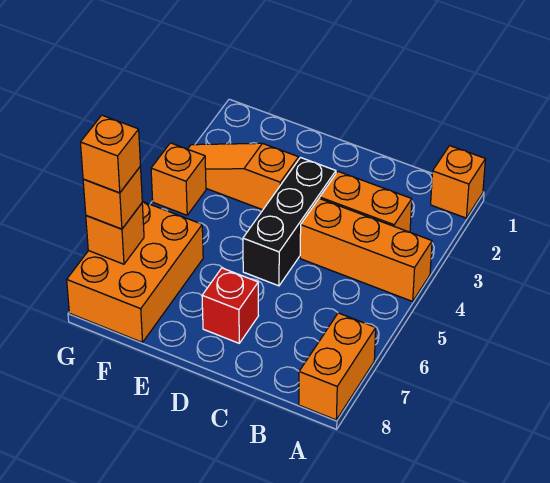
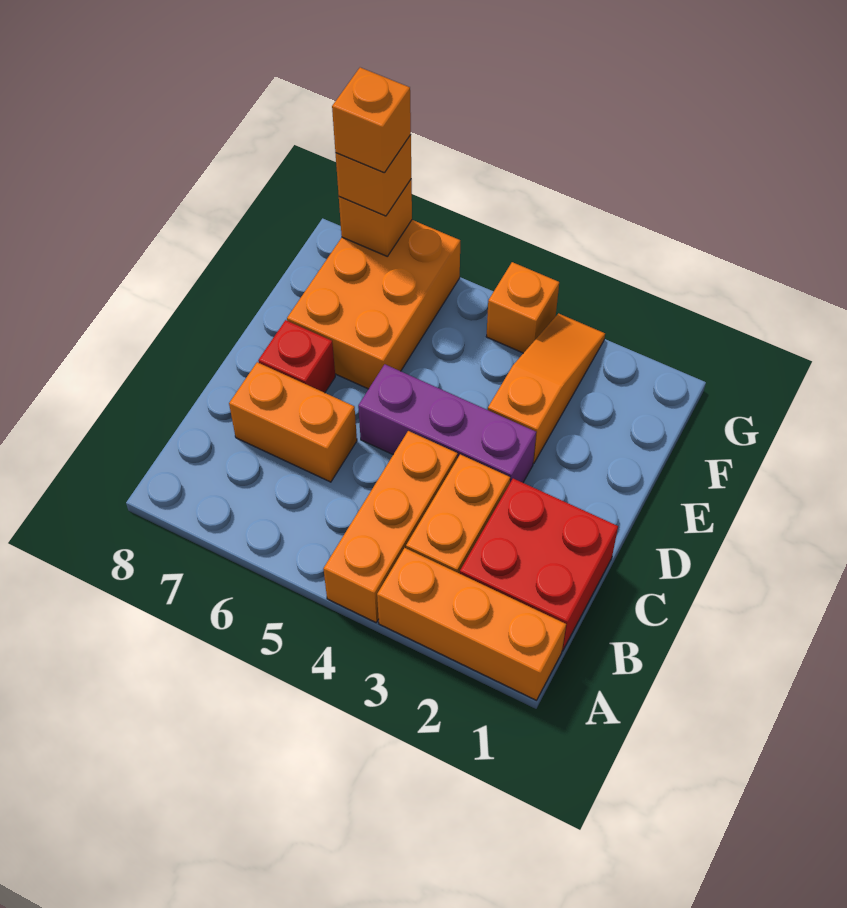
orange brick A1 level 1 -> orange brick A1:A3 level 1
orange brick A7:A8 level 1 -> orange brick C6:C7 level 1
none -> red brick B1:C2 level 1
black brick D3:D5 level 1 -> purple brick D3:D5 level 1
orange brick F6:G8 level 1 -> orange brick E6:G7 level 1

